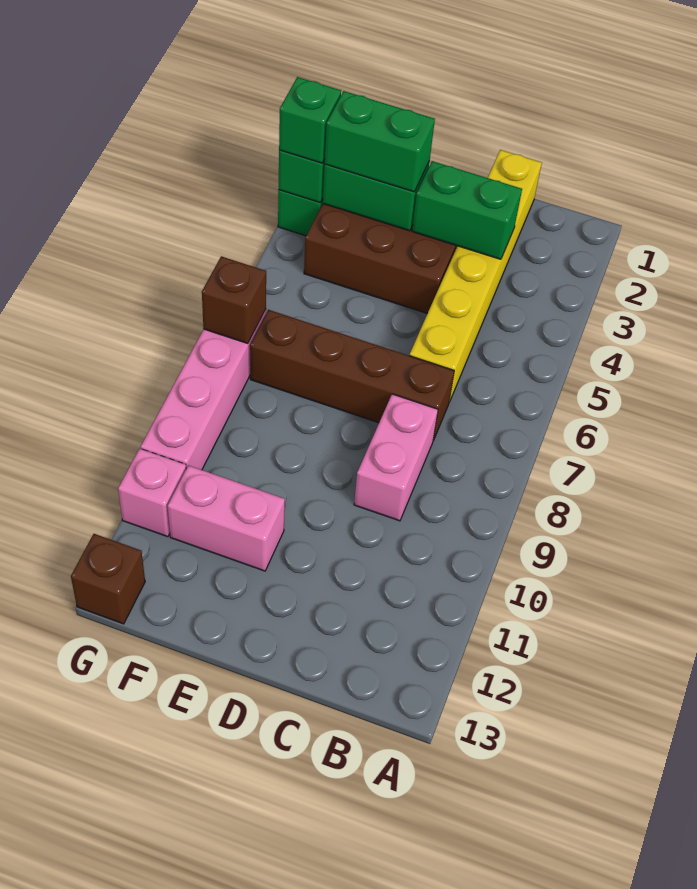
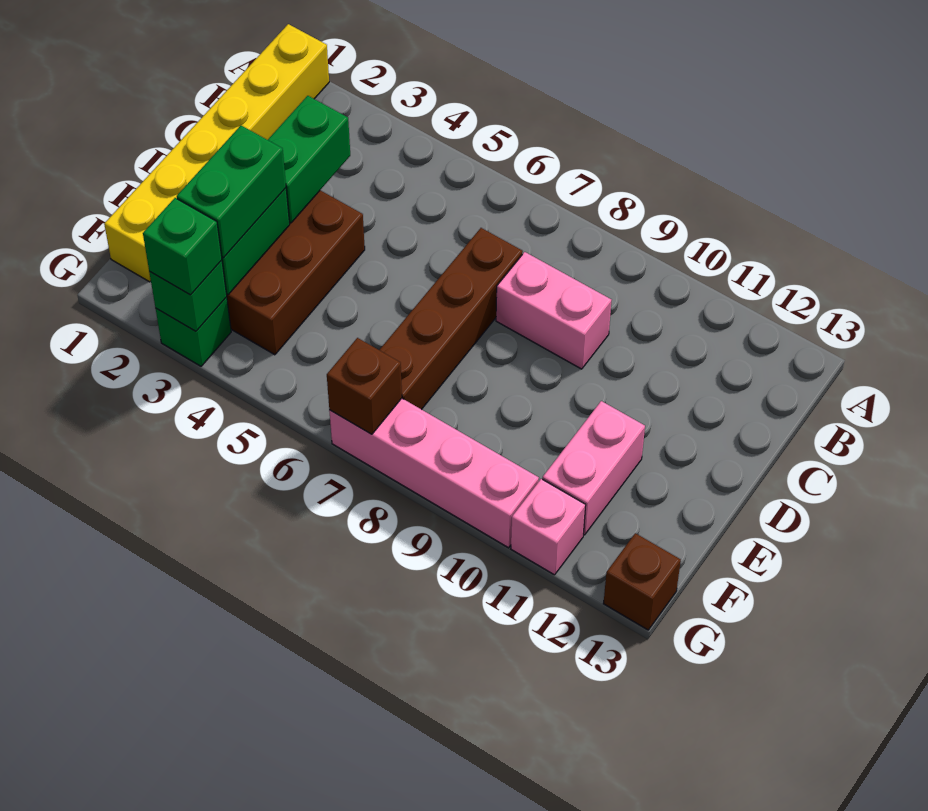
yellow brick C1:C6 level 1 -> yellow brick A1:F1 level 1

